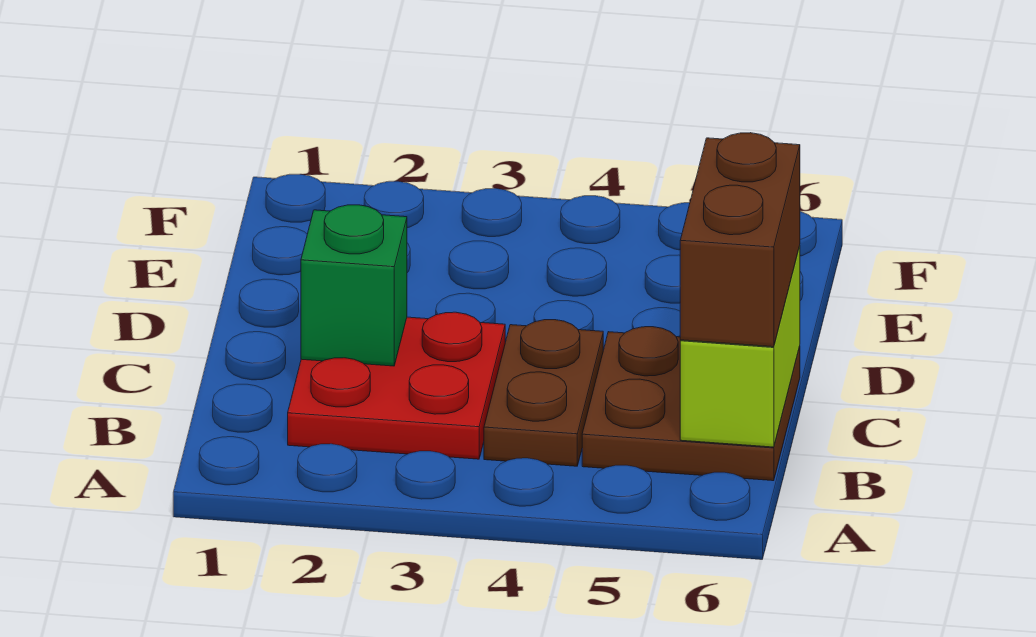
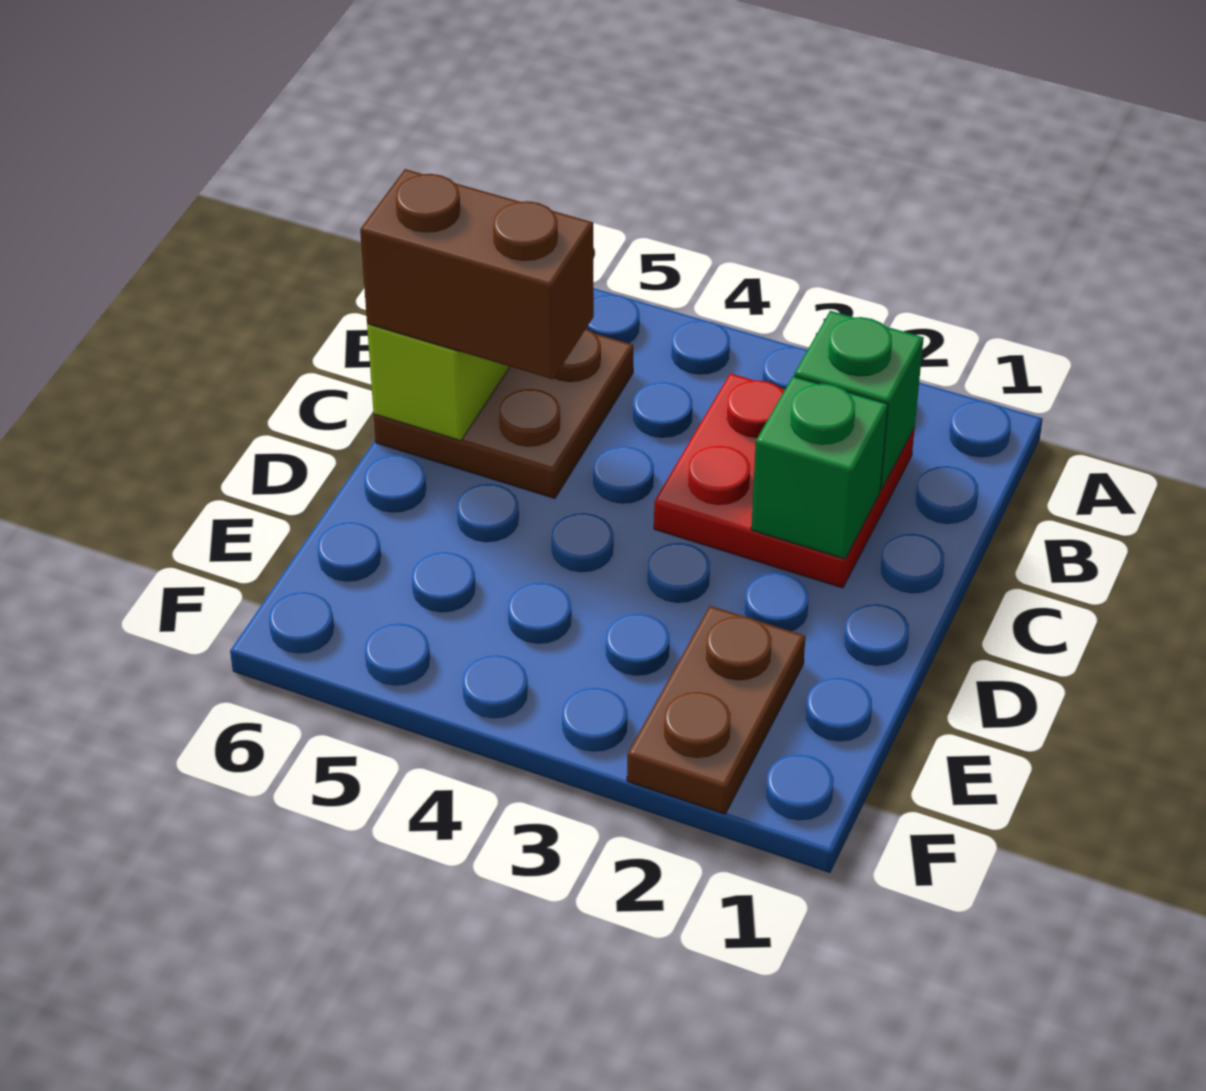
none -> green brick B2 level 2
brown plate B4:C4 level 1 -> brown plate E2:F2 level 1
brown brick B6:C6 level 3 -> brown brick C5:C6 level 3

